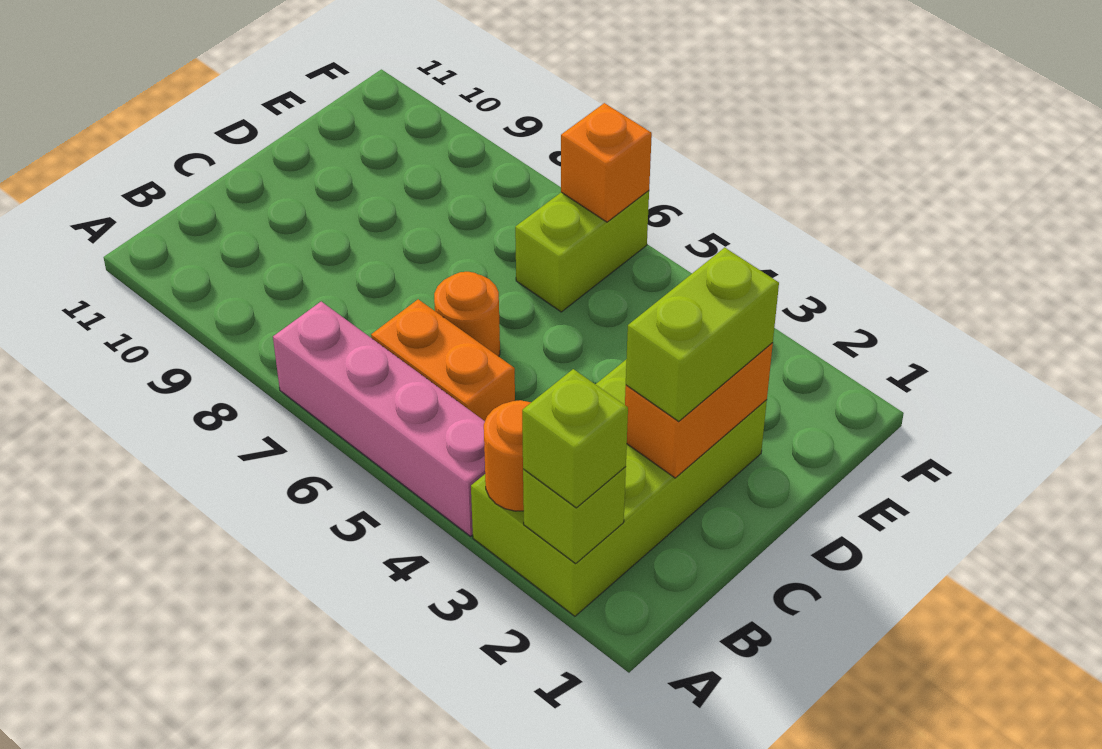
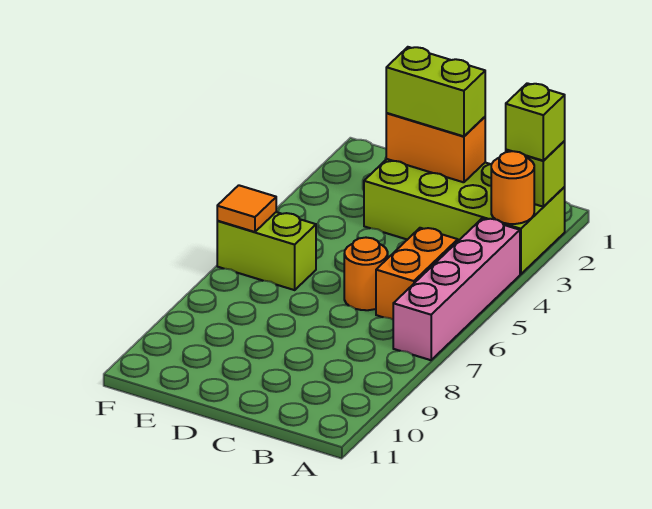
orange brick F6 level 2 -> orange tile F6 level 2

